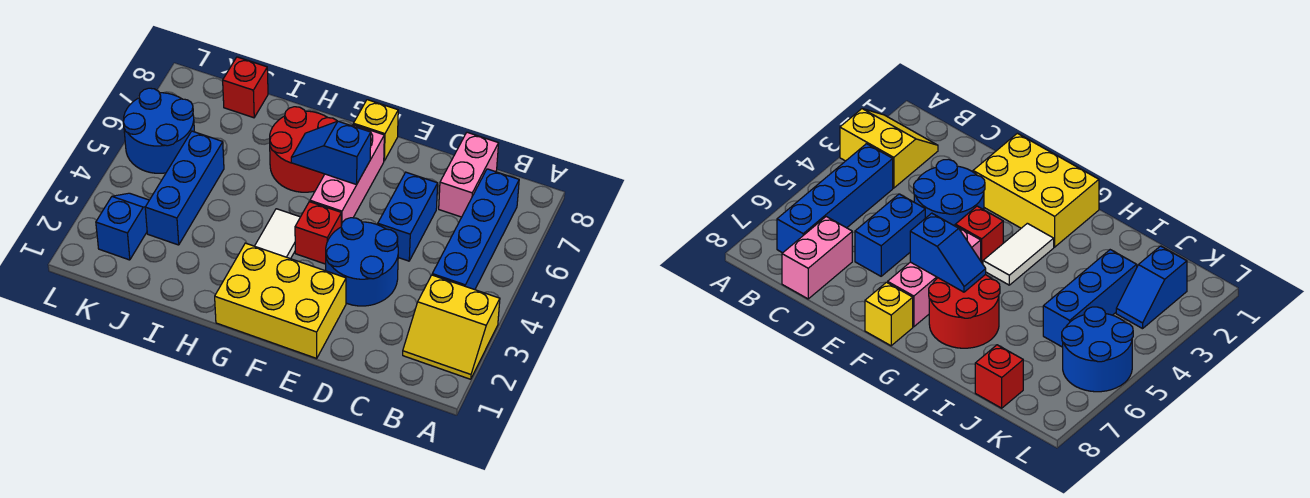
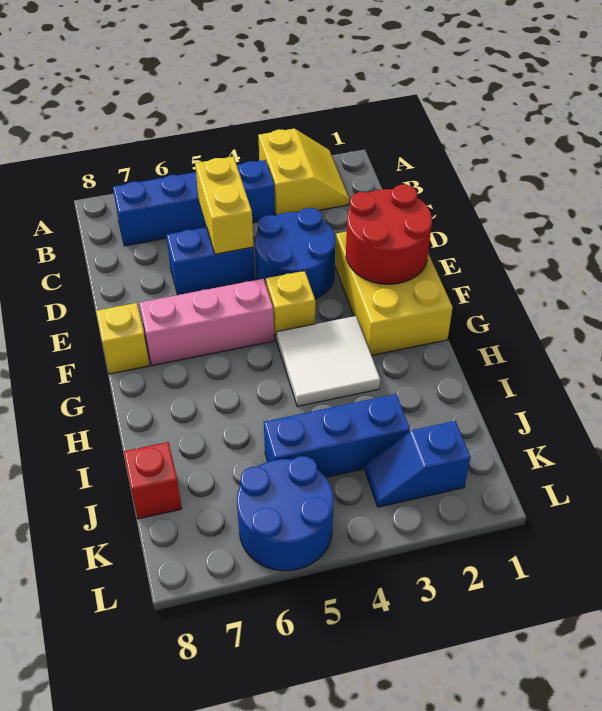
none -> yellow brick C5:D5 level 2
pink brick C7:C8 level 1 -> none
red brick F4 level 1 -> yellow brick F4 level 1
blue slope F6:G6 level 2 top F -> none
white tile G3:G4 level 1 -> white tile G3:H4 level 1
red round brick G6:H7 level 1 -> red round brick E1:F2 level 2

